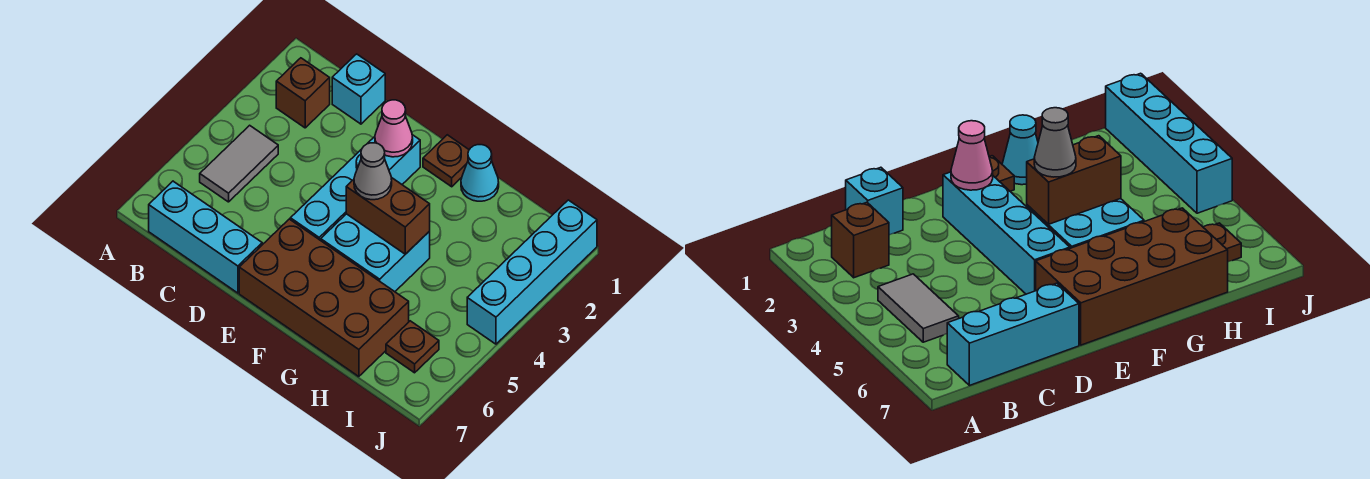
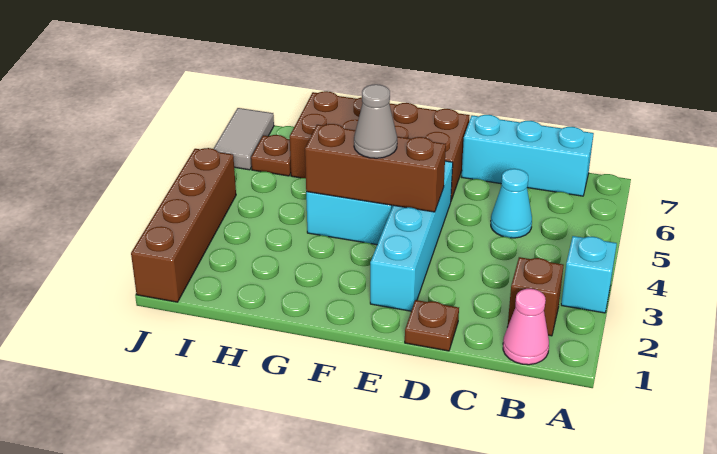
grey tile B4:B5 level 1 -> grey tile J6:J7 level 1
cyan brick C1 level 1 -> cyan brick A3 level 1
pink cone E2 level 2 -> pink cone B1 level 1
brown plate F1 level 1 -> brown plate D1 level 1
brown brick F4:G4 level 2 -> brown brick E4:G4 level 2
cyan cone G1 level 1 -> cyan cone C5 level 1
cyan brick J1:J4 level 1 -> brown brick J1:J4 level 1

